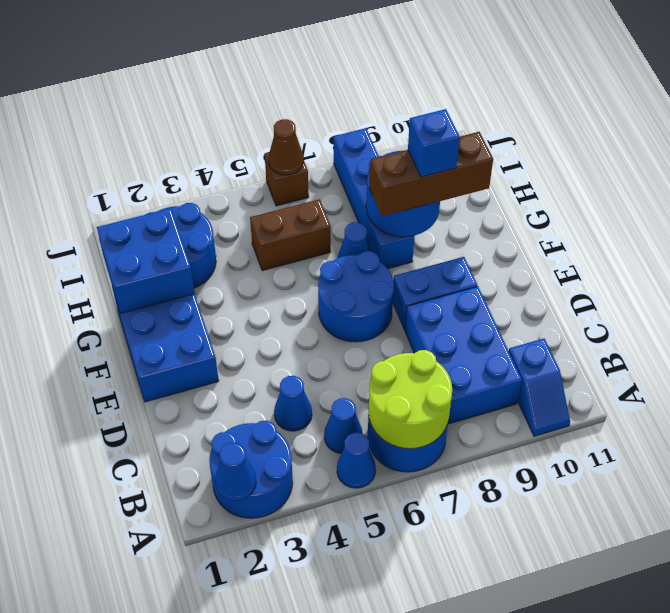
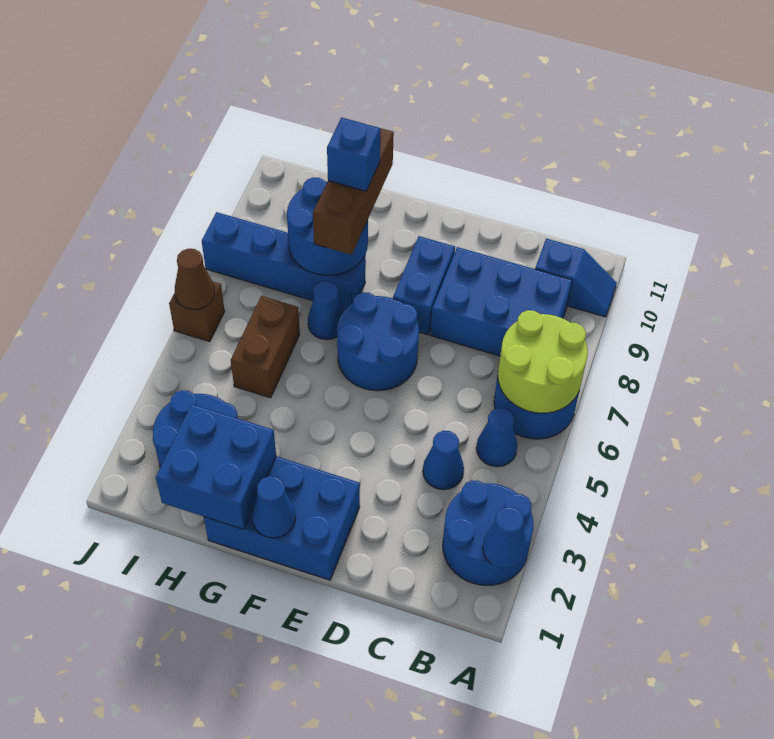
blue cone A5 level 1 -> blue cone F1 level 2

